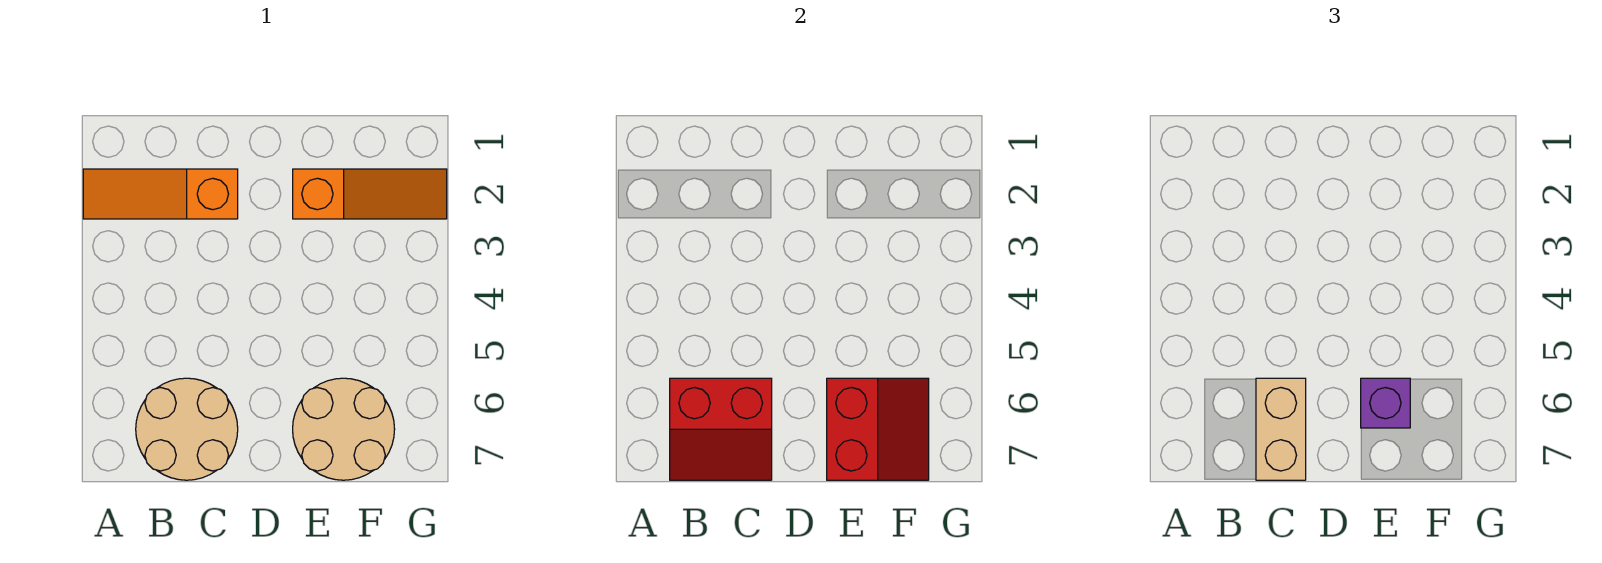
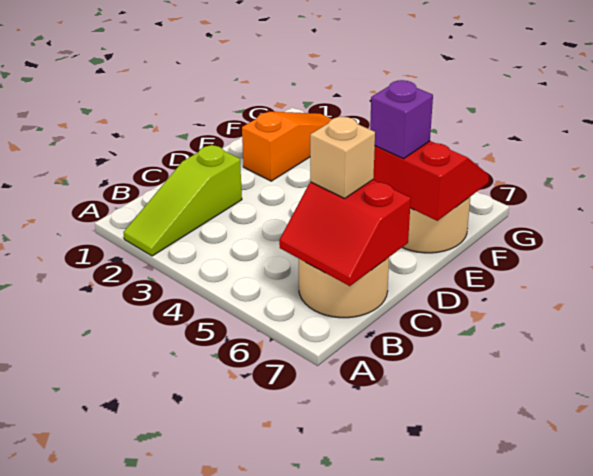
orange slope A2:C2 level 1 top C -> lime slope A2:C2 level 1 top C
red slope B6:C7 level 2 top 6 -> red slope B6:C7 level 2 top C
tan brick C6:C7 level 3 -> tan brick C6 level 3

